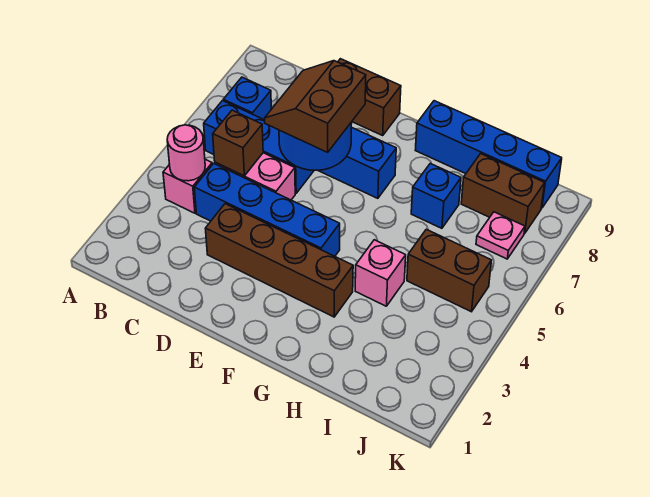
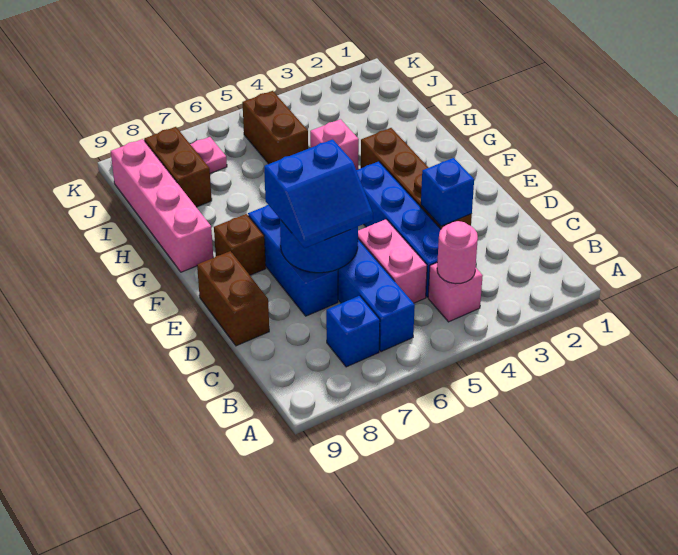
brown brick C5 level 2 -> brown brick F8 level 1
brown slope D6:E7 level 3 top E -> blue slope D6:E7 level 3 top E
blue brick G9:J9 level 1 -> pink brick G9:J9 level 1
blue brick H7 level 1 -> blue brick D3 level 2

